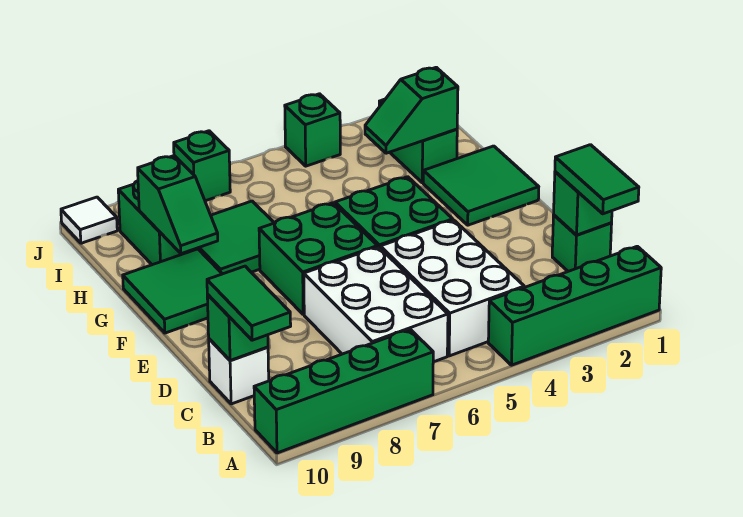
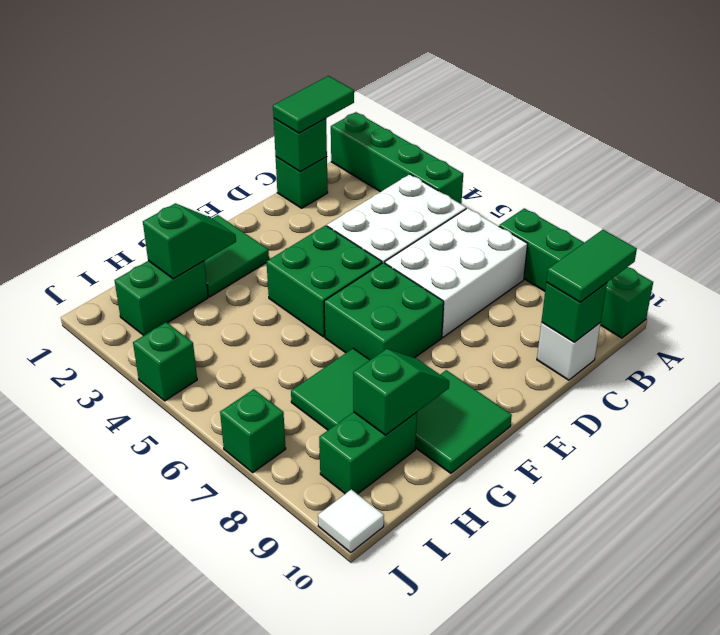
green slope H2:H3 level 2 top 2 -> green slope G2:H2 level 2 top H

